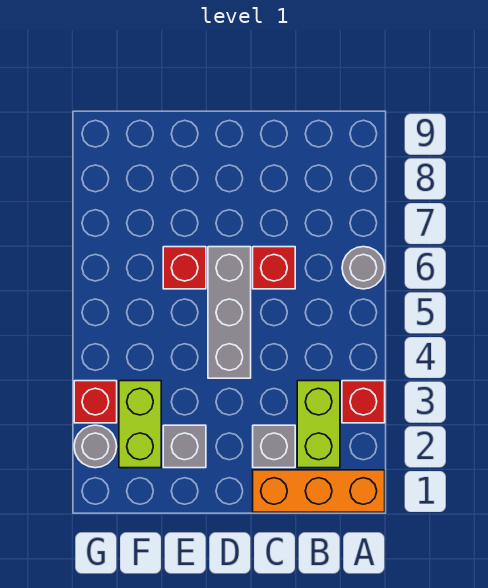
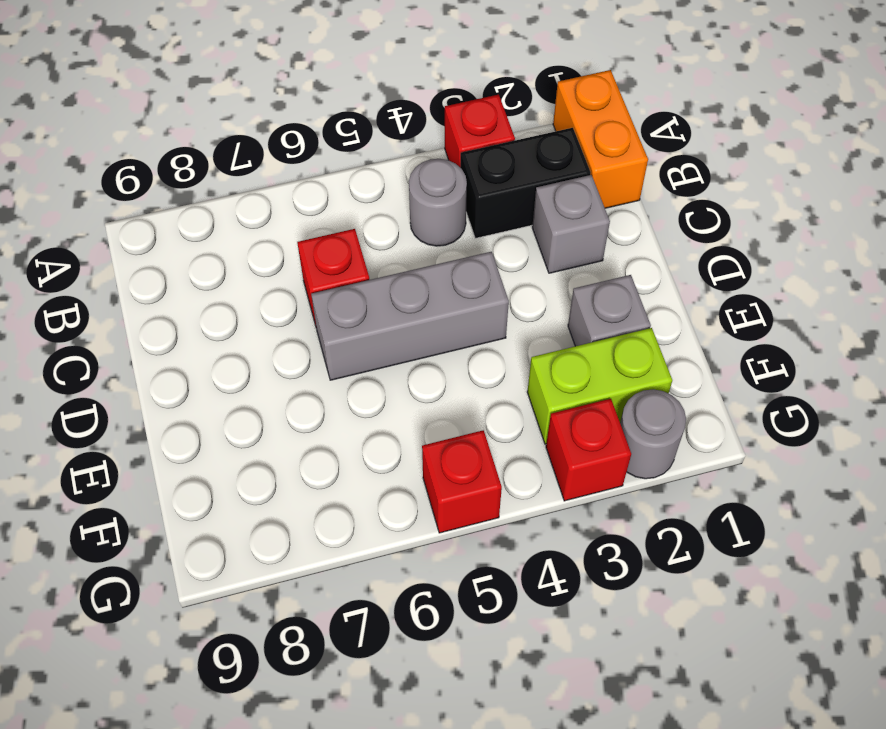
orange brick A1:C1 level 1 -> orange brick A1:B1 level 1
grey round brick A6 level 1 -> grey round brick B4 level 1
lime brick B2:B3 level 1 -> black brick B2:B3 level 1
red brick E6 level 1 -> red brick G5 level 1

